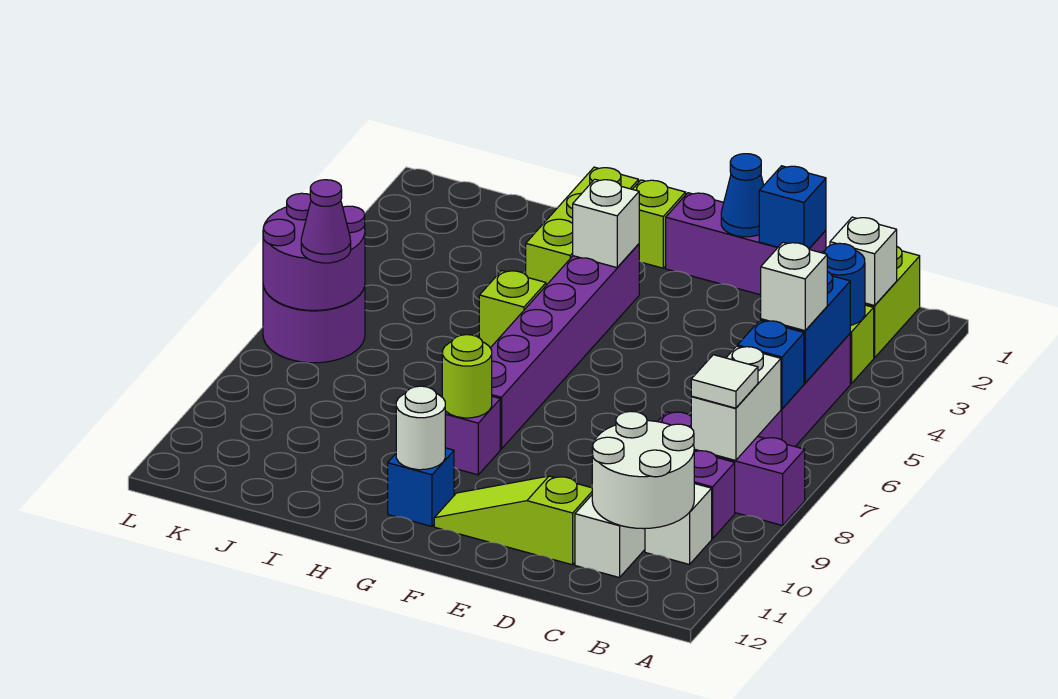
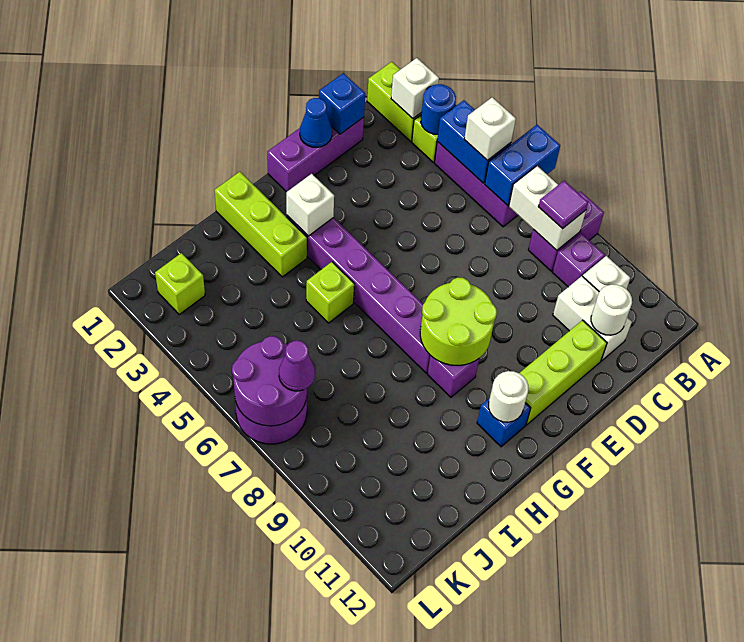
purple brick A8:C8 level 1 -> purple brick A8:B8 level 1
blue brick B6 level 2 -> blue brick A6:B6 level 2
white tile B8 level 3 -> purple tile B8 level 3
white round brick B10:C11 level 2 -> white round brick C11 level 2
lime slope D11:F11 level 1 top D -> lime brick D11:F11 level 1
lime brick G1 level 1 -> lime brick K2 level 1
lime round brick G9 level 2 -> lime round brick F8:G9 level 2

